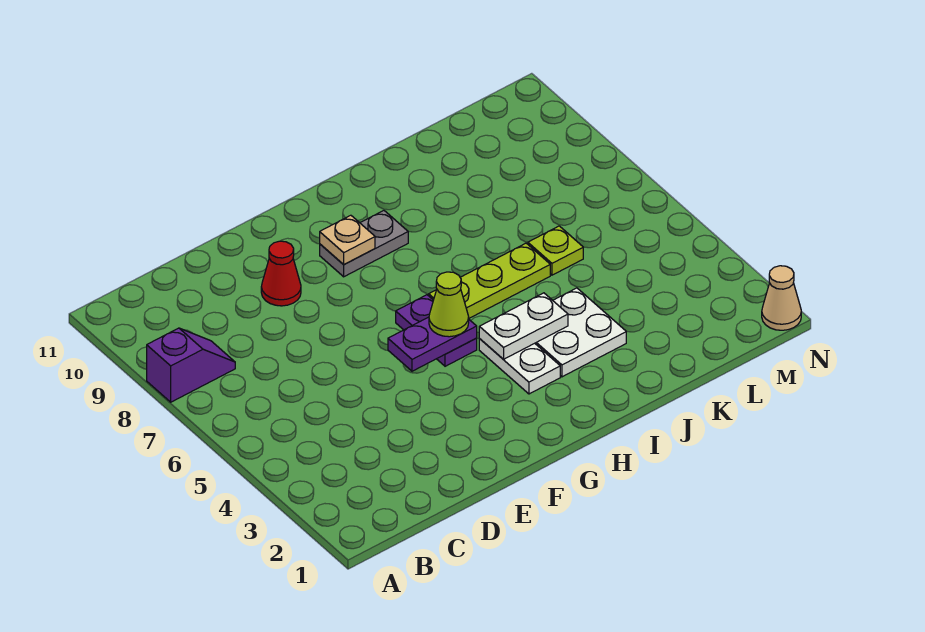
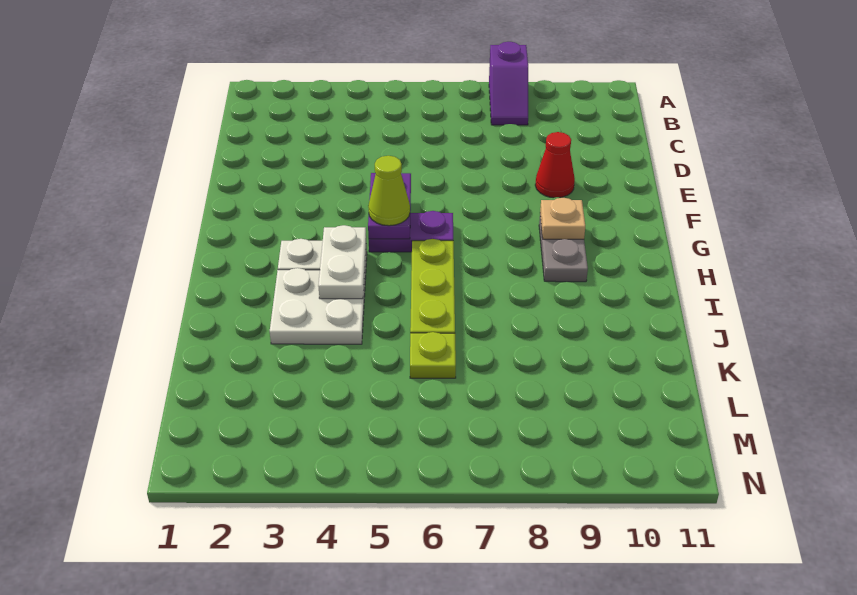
tan cone N1 level 1 -> none

